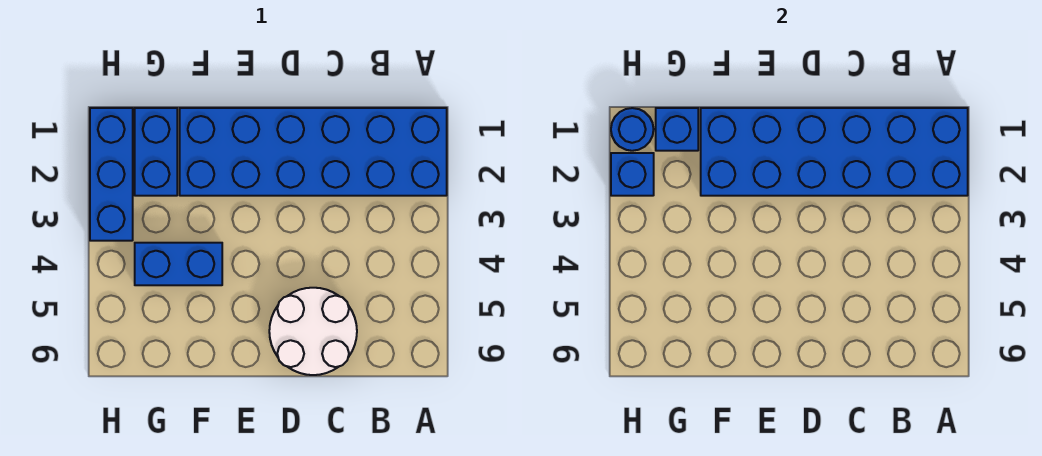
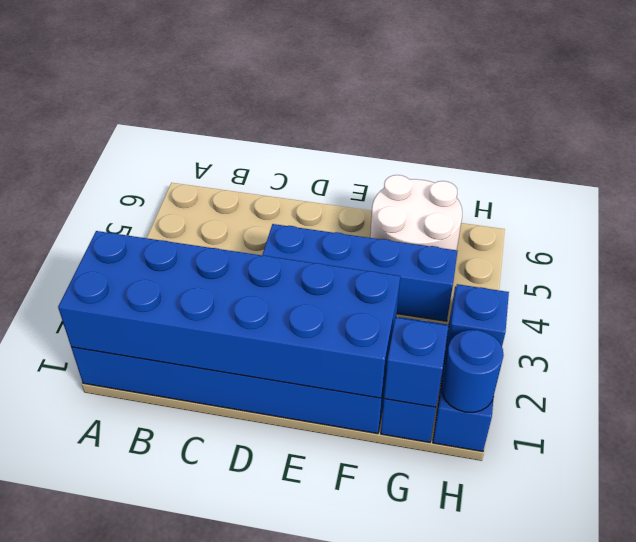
white round brick C5:D6 level 1 -> white round brick F5:G6 level 1
blue brick F4:G4 level 1 -> blue brick D4:G4 level 1

